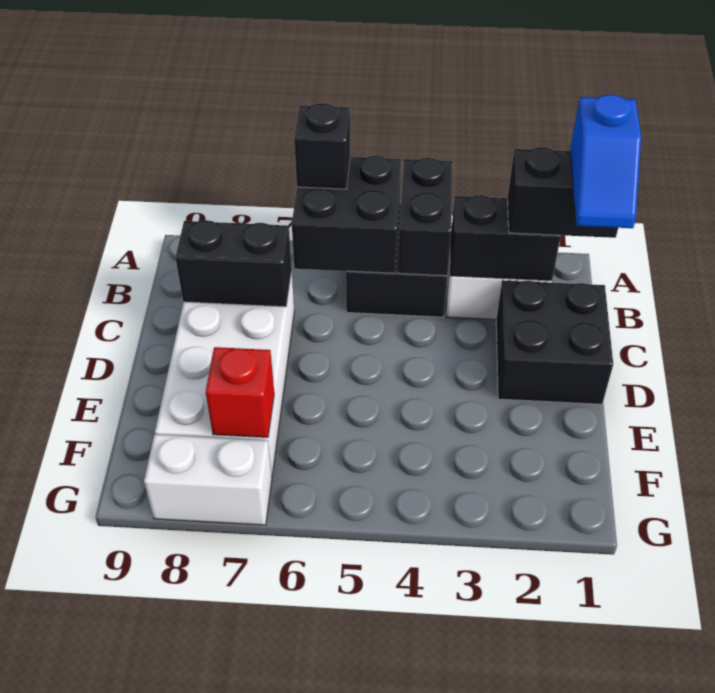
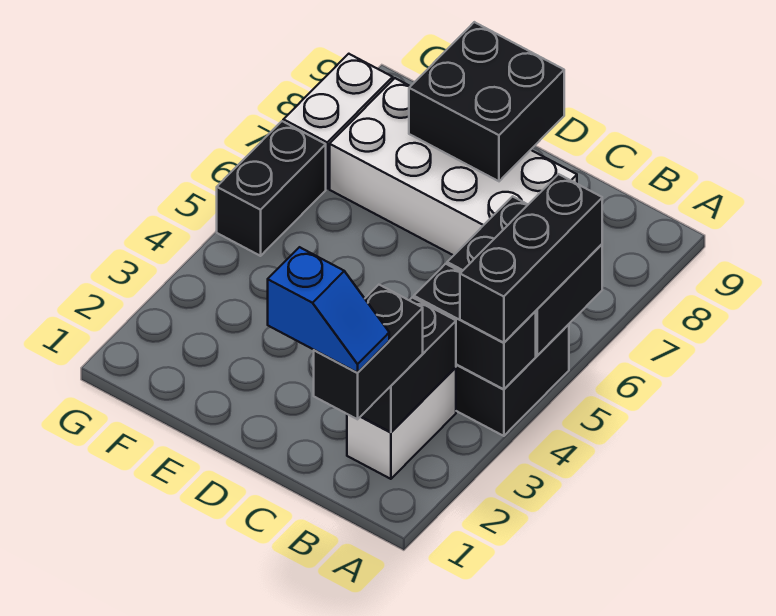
black brick A6 level 3 -> black brick A4:A6 level 3
blue slope B1:C1 level 4 top B -> blue slope B1:C1 level 4 top C
black brick C1:D2 level 1 -> black brick D8:E9 level 2
black brick C7:C8 level 2 -> black brick G5:G6 level 1
red brick F7 level 2 -> none

